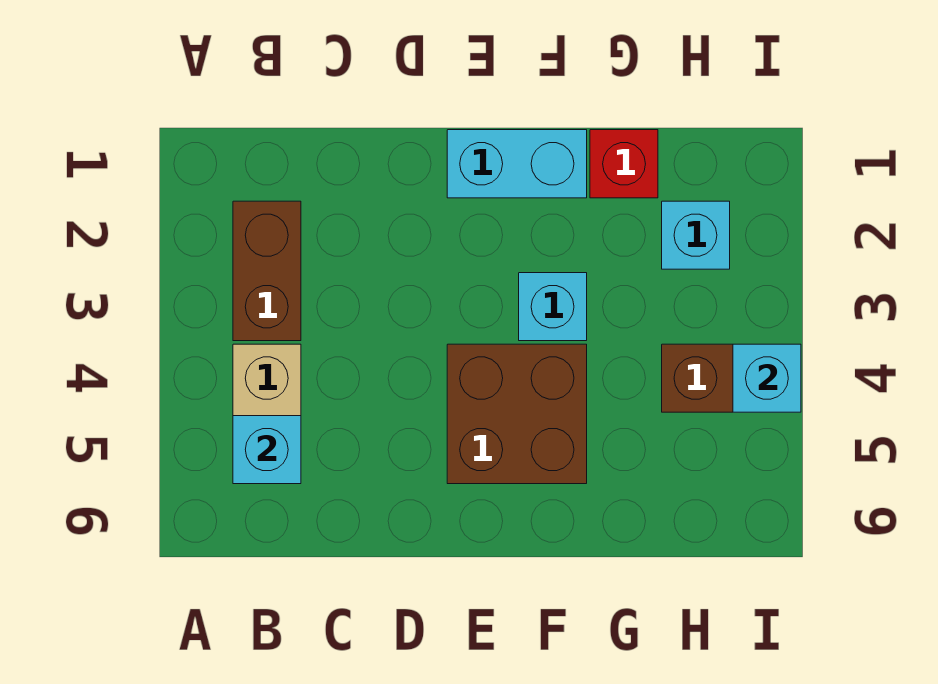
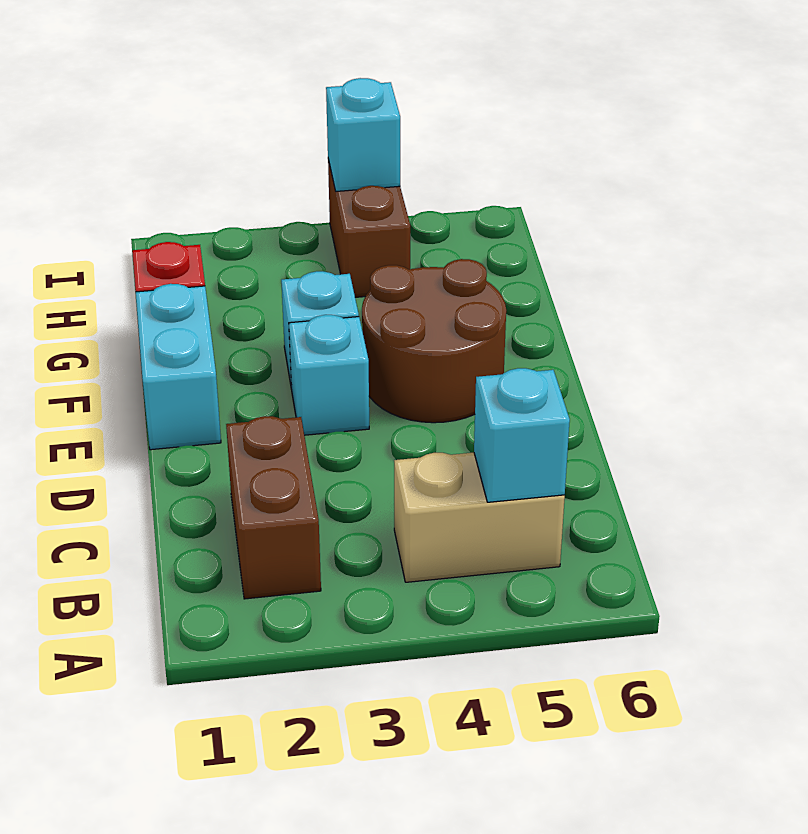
brown brick B2:B3 level 1 -> brown brick B2:C2 level 1
brown brick E4:F5 level 1 -> brown round brick E4:F5 level 1
cyan brick H2 level 1 -> cyan brick E3 level 1

